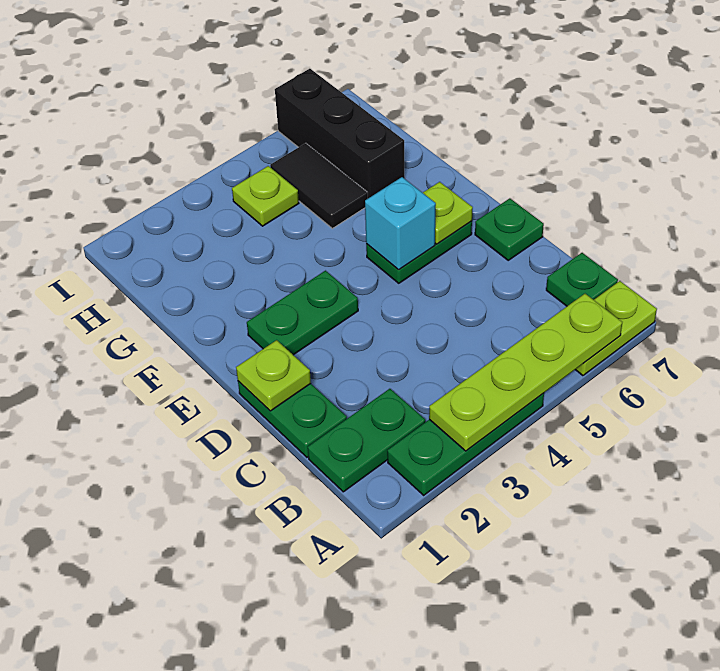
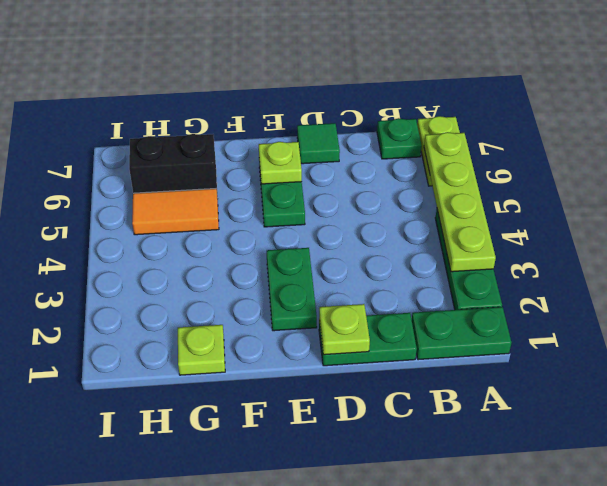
green plate B1:B2 level 1 -> green plate A1:B1 level 1
green plate D7 level 1 -> green tile D7 level 1
cyan brick E5 level 2 -> none
black tile G5:H5 level 1 -> orange tile G5:H5 level 1
black brick G6:I6 level 1 -> black brick G6:H6 level 1
lime plate H4 level 1 -> lime plate G1 level 1

